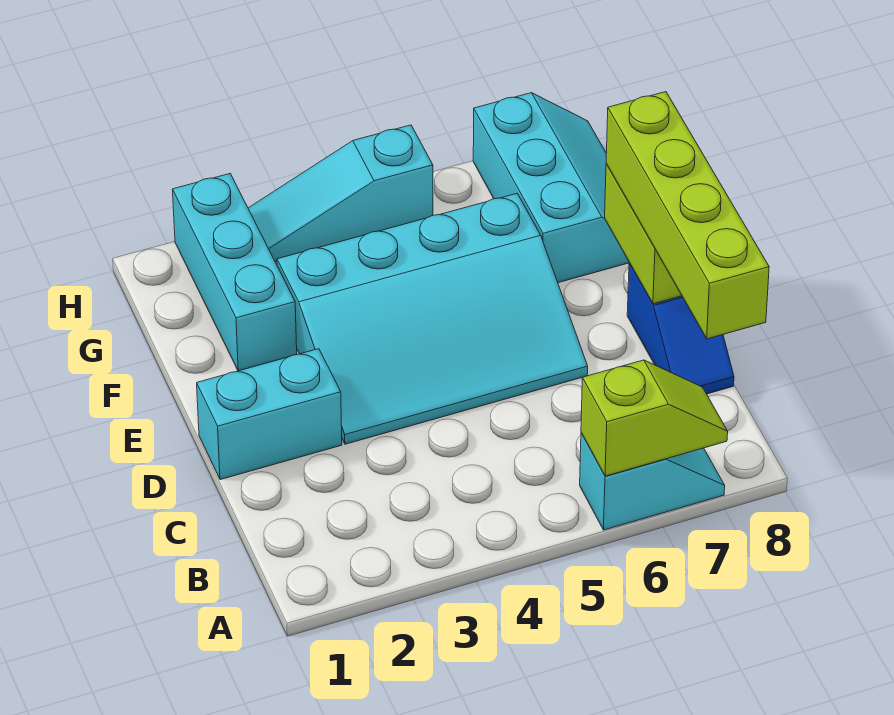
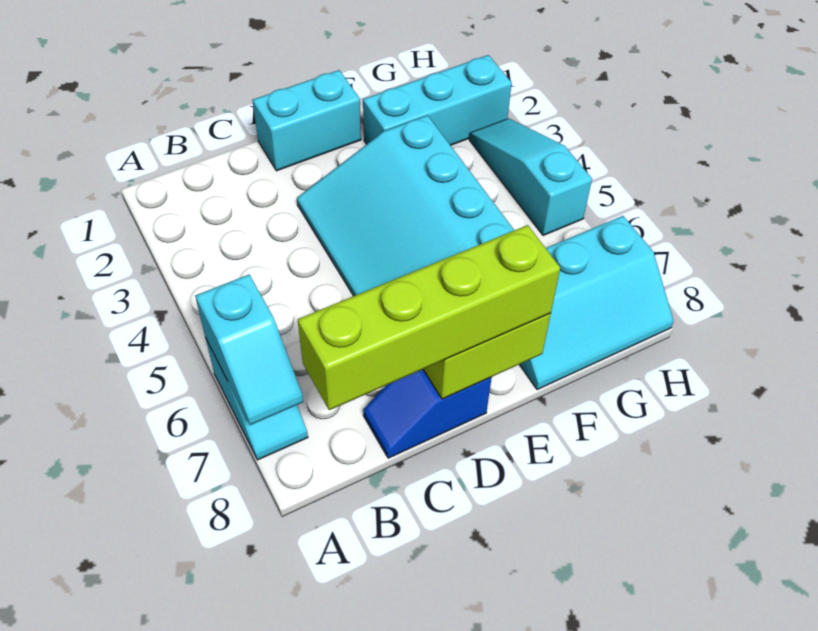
lime slope A6:A7 level 2 top 6 -> cyan slope A6:A7 level 2 top 6
cyan brick D1:D2 level 1 -> cyan brick D1:E1 level 1

